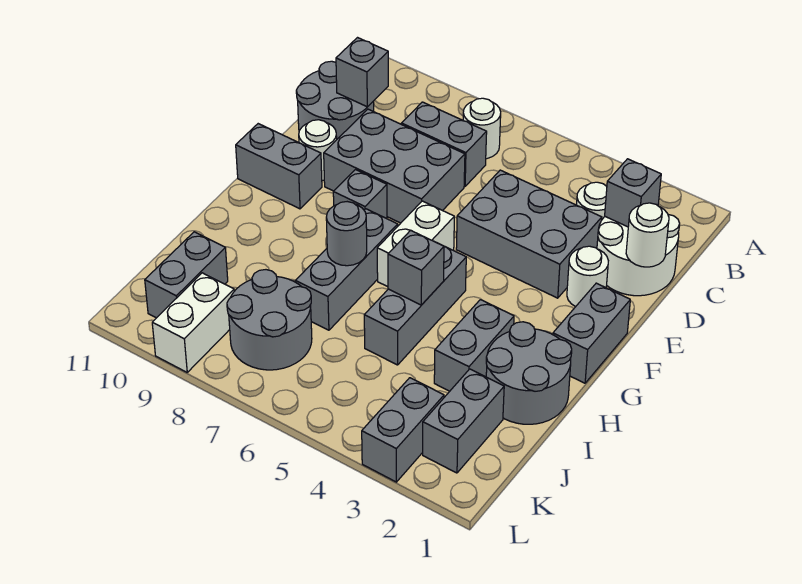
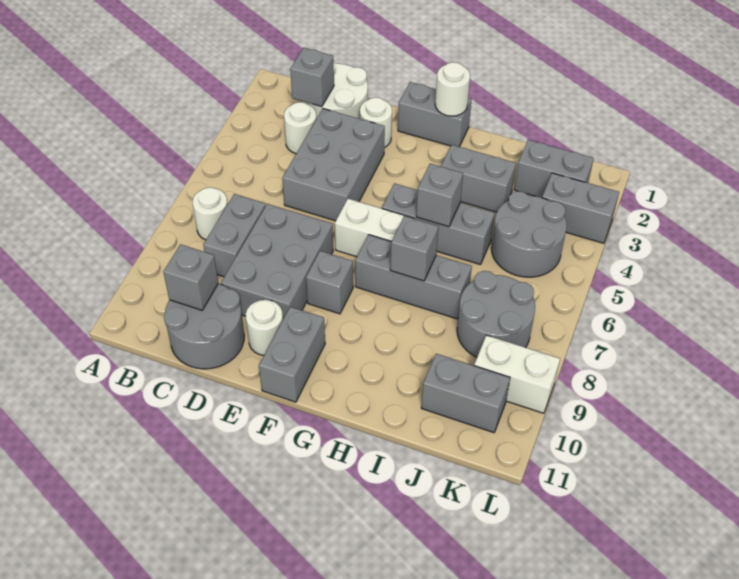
white round brick D1 level 2 -> white round brick G1 level 2
grey round brick H1:I2 level 1 -> grey round brick J4:K5 level 1
grey round brick H7 level 2 -> grey brick H7 level 2

